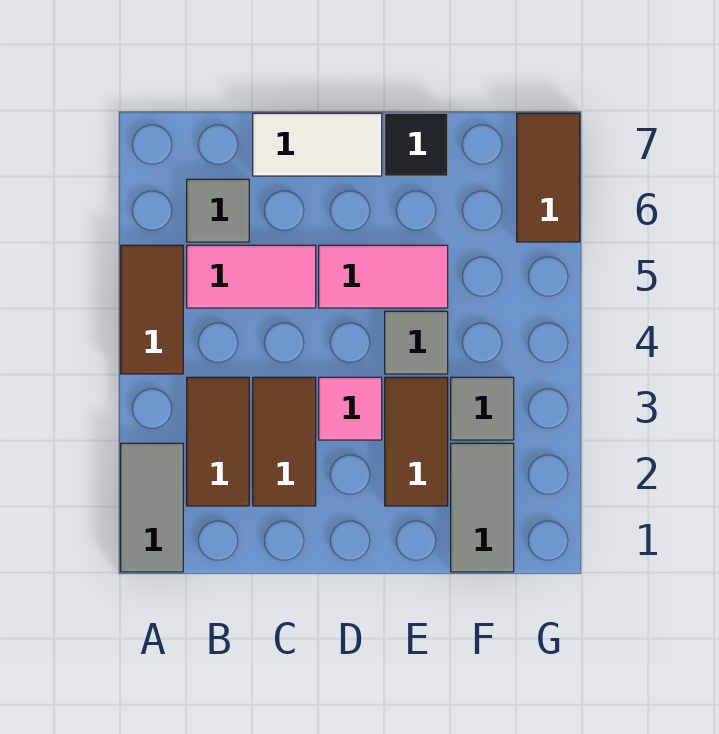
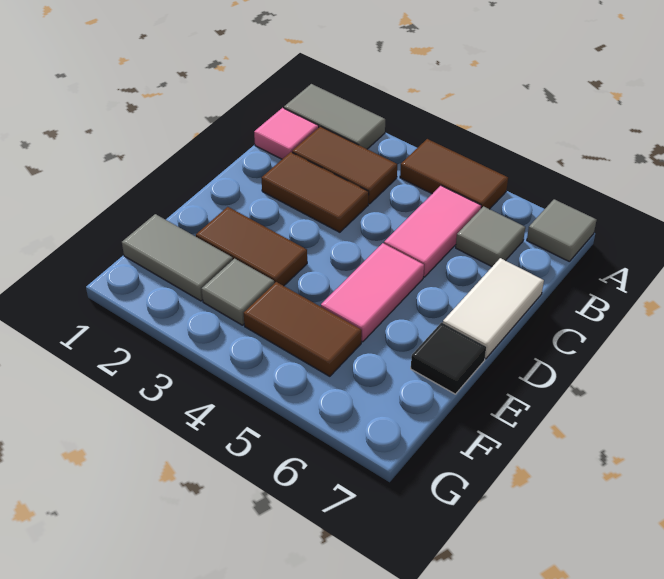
pink tile D3 level 1 -> pink tile B1 level 1
grey tile E4 level 1 -> grey tile A7 level 1
brown tile G6:G7 level 1 -> brown tile F4:F5 level 1

